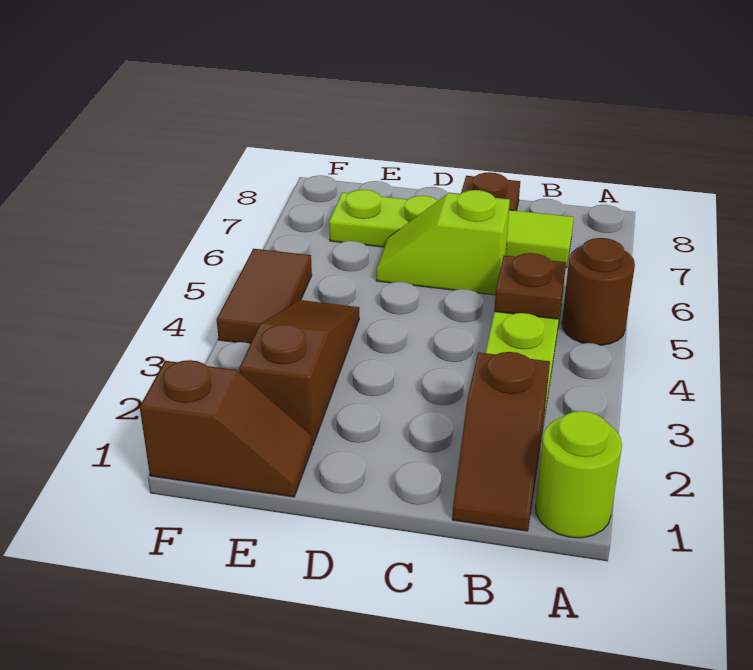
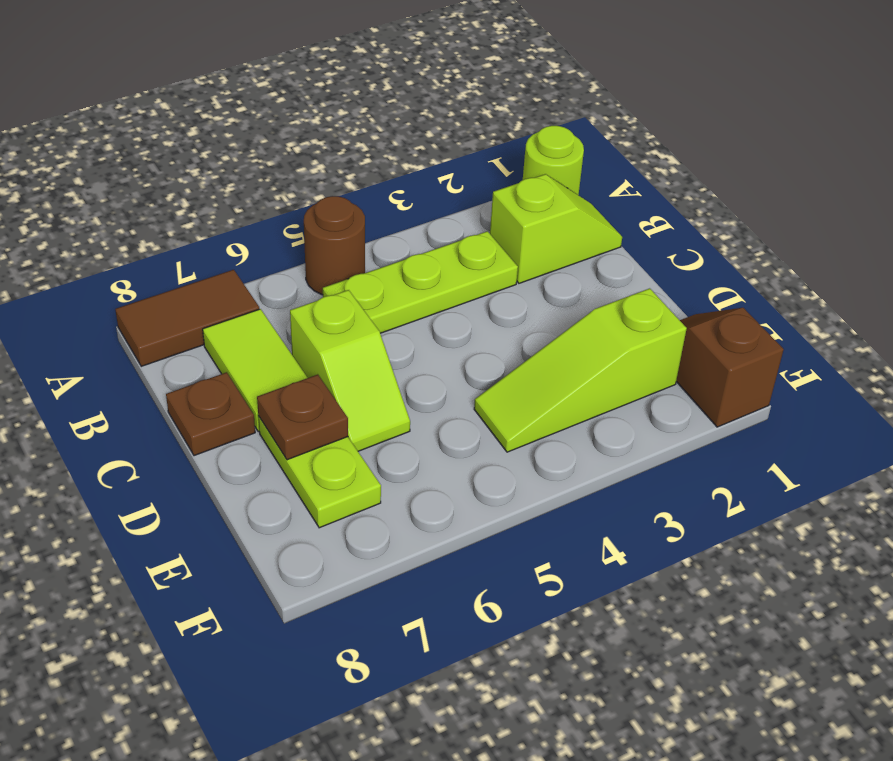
brown slope B1:B2 level 1 top 2 -> lime slope B1:B2 level 1 top 2
brown plate B5 level 2 -> brown plate D7 level 2
brown slope E2:E4 level 1 top 2 -> lime slope E2:E4 level 1 top 2
brown tile F4:F5 level 1 -> brown tile A7:A8 level 1

